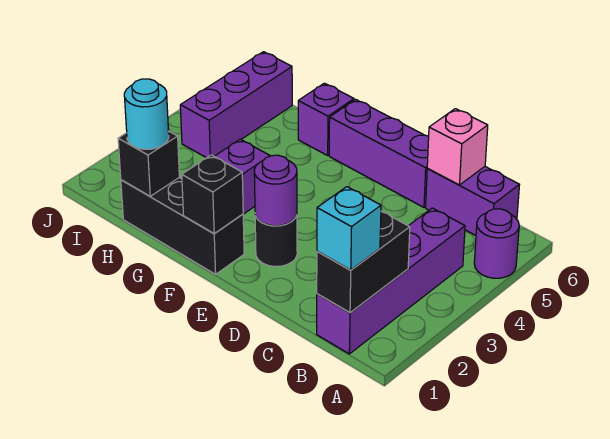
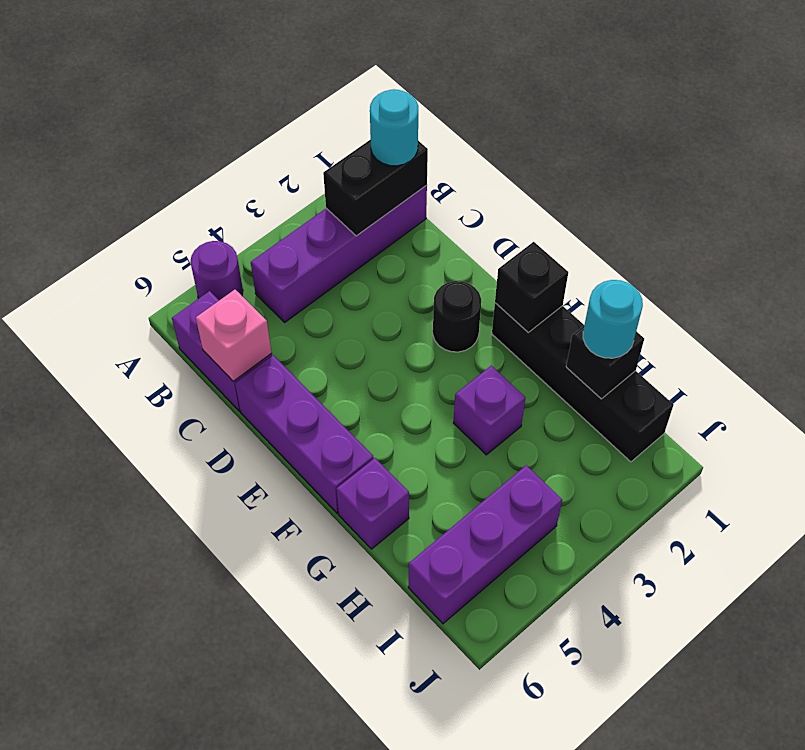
cyan brick B1 level 3 -> cyan round brick B1 level 3
purple round brick E2 level 2 -> none
black brick F1:H1 level 1 -> black brick F1:I1 level 1

